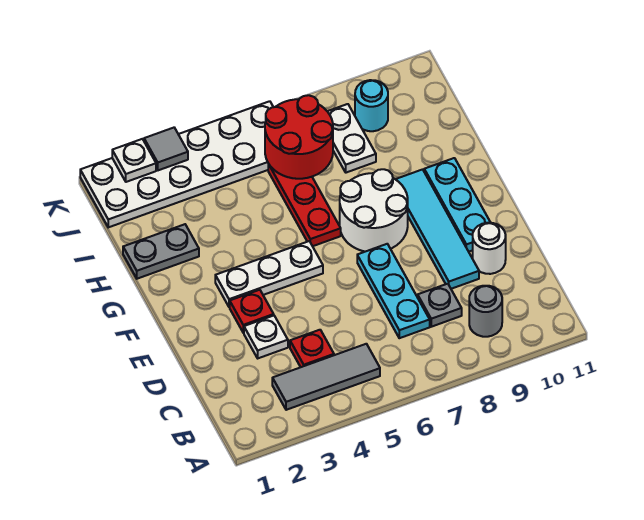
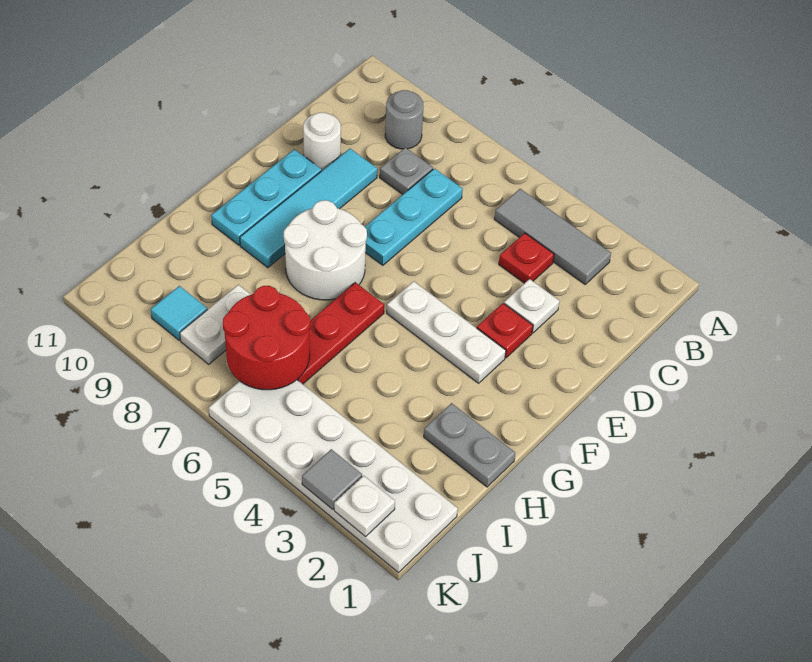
cyan round brick J9 level 1 -> cyan tile J9 level 1

